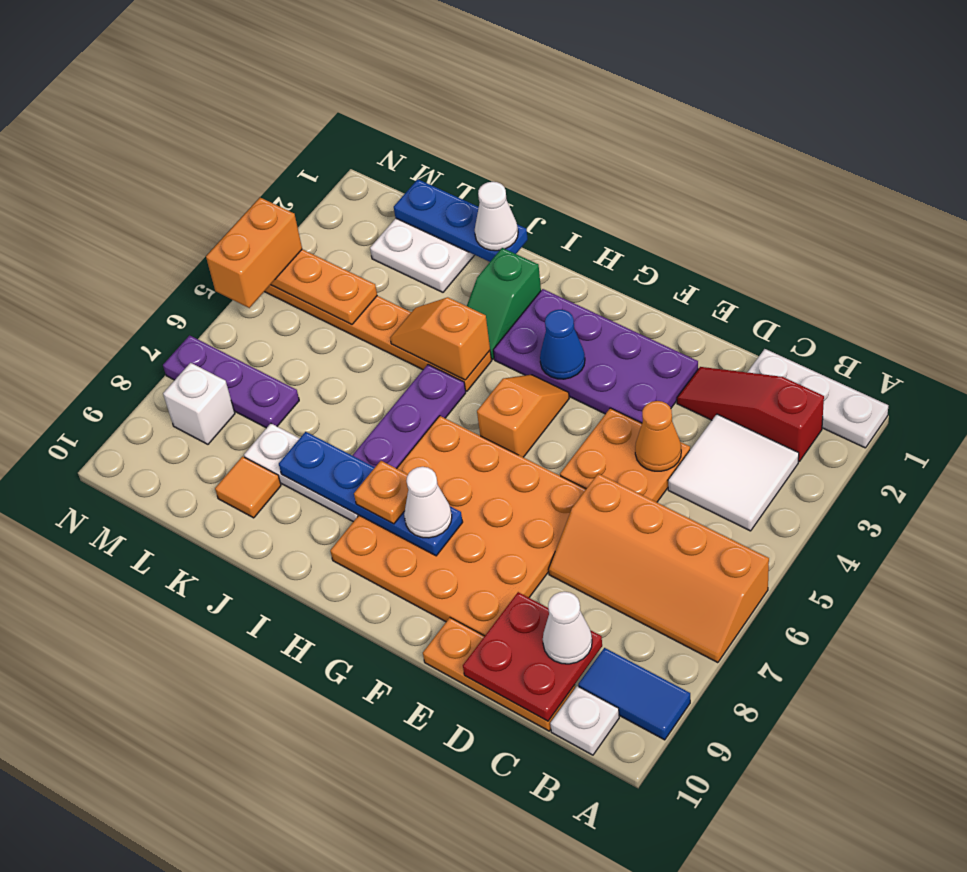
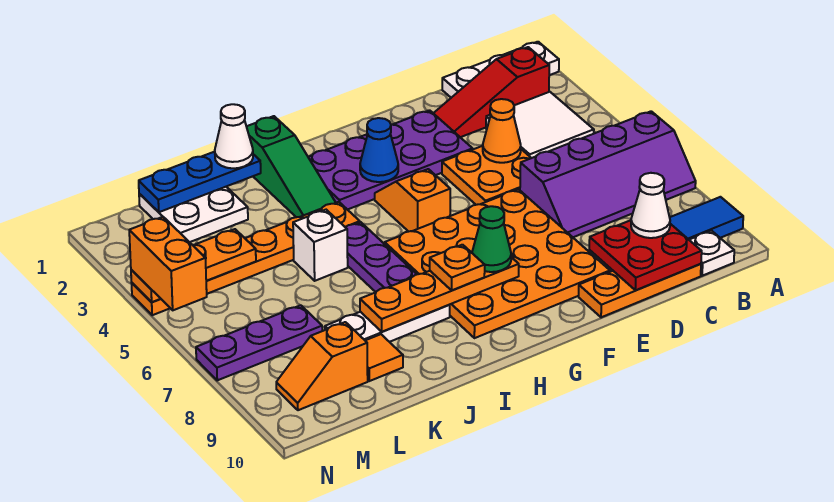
orange slope A6:D7 level 1 top 6 -> purple slope A6:D7 level 1 top 6
blue plate G8:J8 level 2 -> orange plate G8:J8 level 2
white cone G8 level 3 -> green cone G8 level 3
green slope I2:I3 level 1 top 2 -> green slope I1:I3 level 1 top 1
orange slope I4:J4 level 2 top I -> orange slope L9:M9 level 1 top L
white brick M8 level 1 -> white brick J5 level 1

